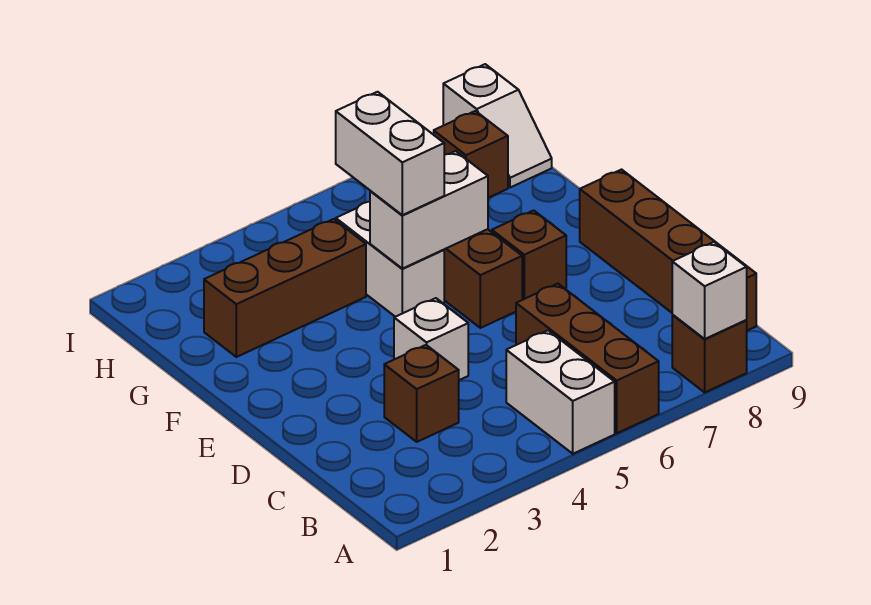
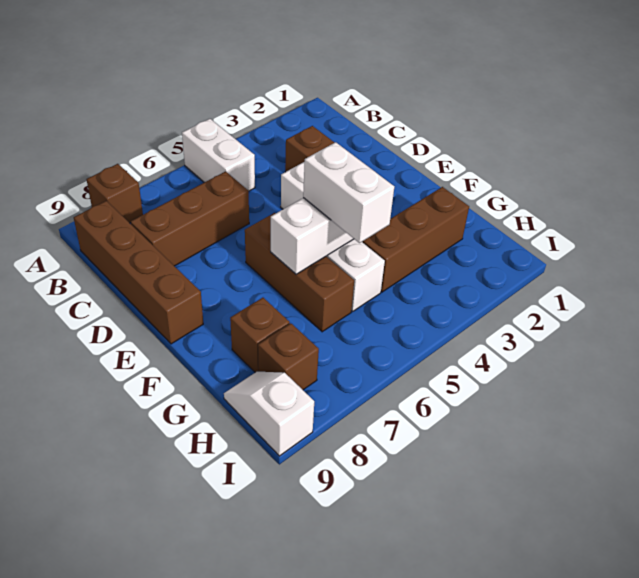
brown brick A6:C6 level 1 -> brown brick C6:C8 level 1
white brick A8 level 2 -> none
brown brick E7 level 1 -> brown brick G8 level 1

